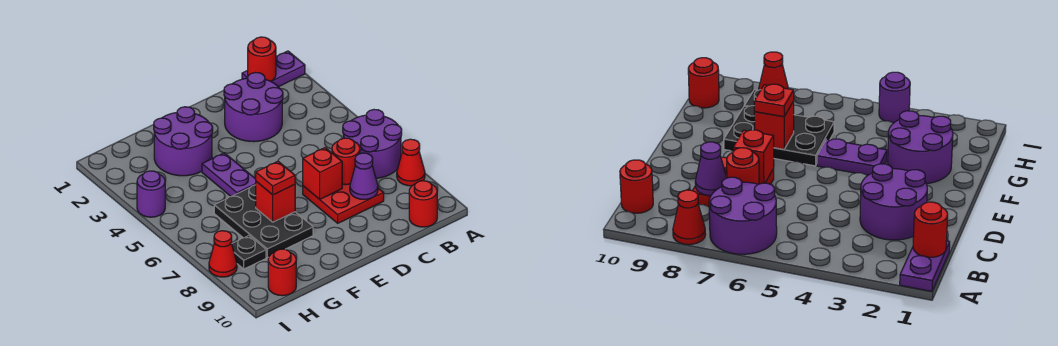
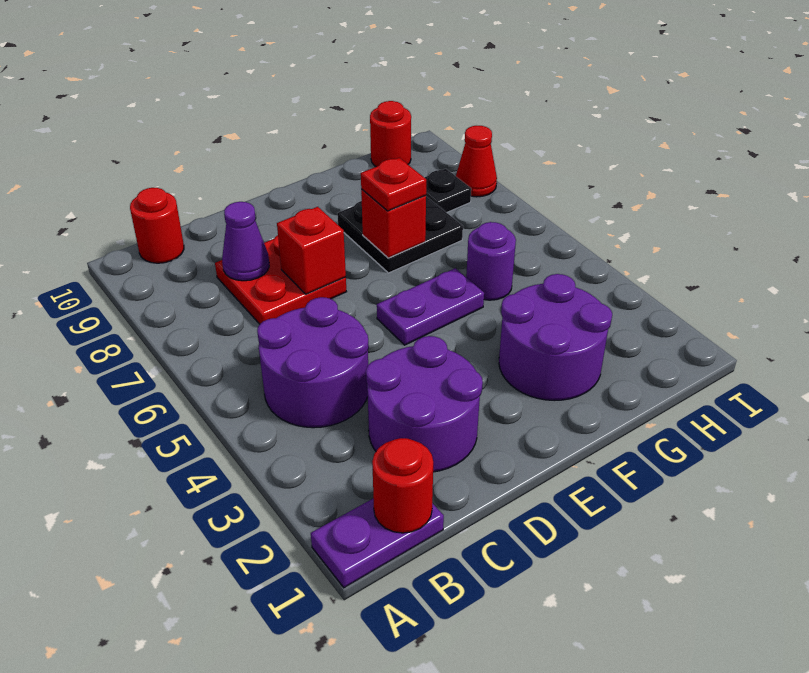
purple round brick A6:B7 level 1 -> purple round brick B4:C5 level 1
red cone A8 level 1 -> none
red round brick C7 level 2 -> none
purple plate F4:F5 level 1 -> purple plate E5:F5 level 1
black plate F6:G8 level 1 -> black plate F7:G8 level 1
purple round brick I4 level 1 -> purple round brick G5 level 1

